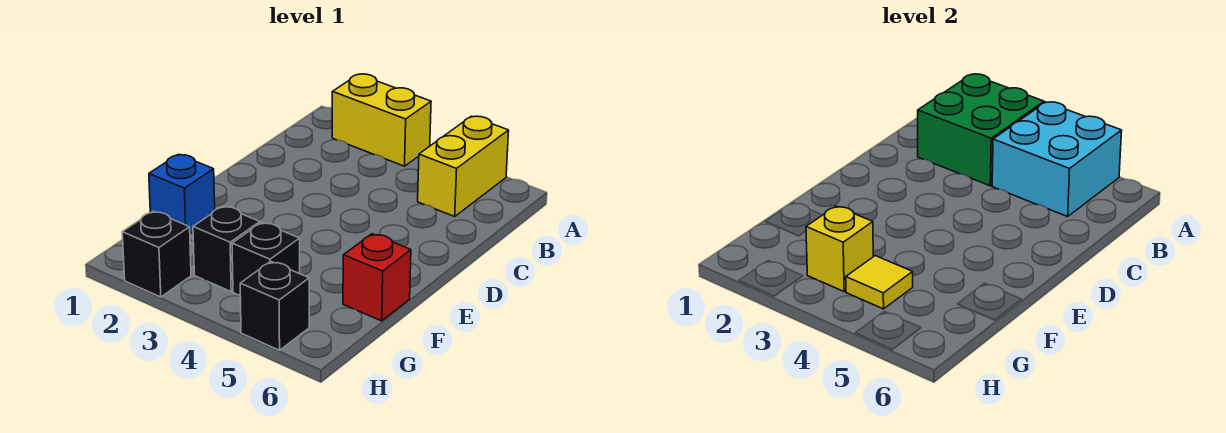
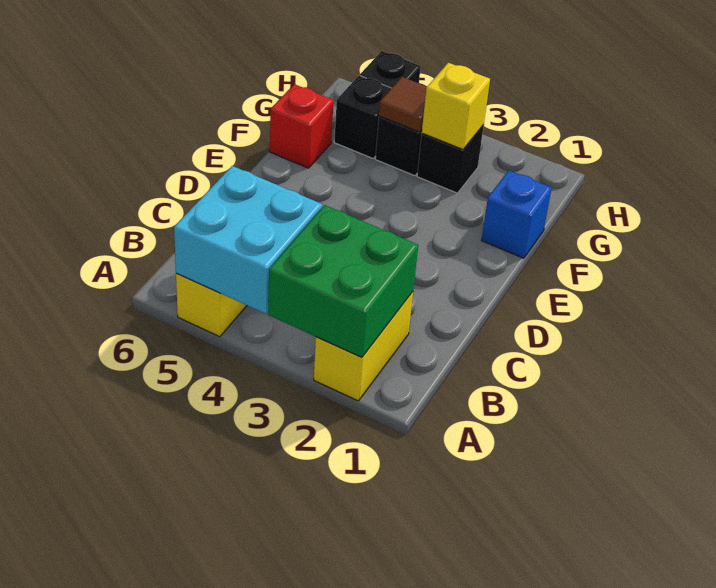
yellow brick A2:A3 level 1 -> yellow brick A2:B2 level 1
yellow tile G4 level 2 -> brown tile G4 level 2
black brick H2 level 1 -> black brick G5 level 1

